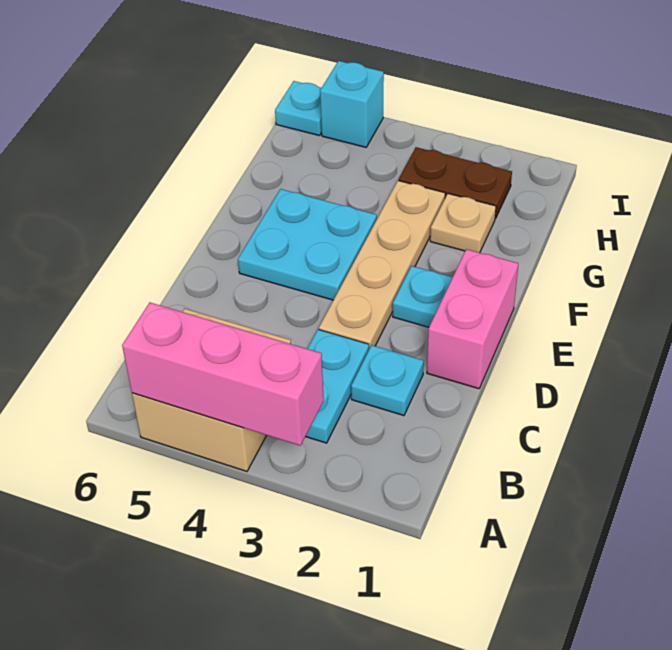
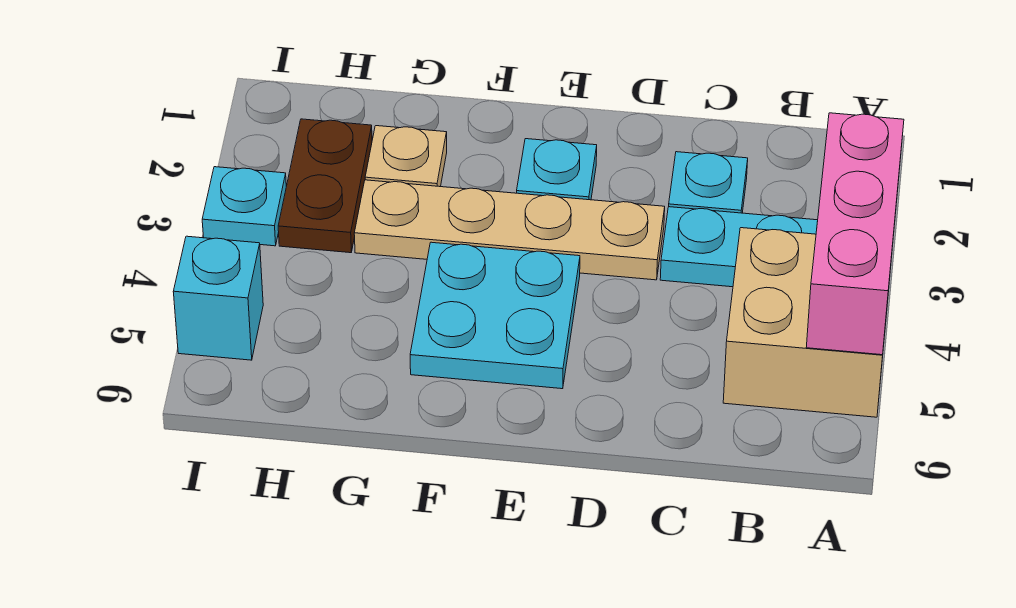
pink brick D1:E1 level 1 -> none
cyan plate I6 level 1 -> cyan plate I3 level 1

